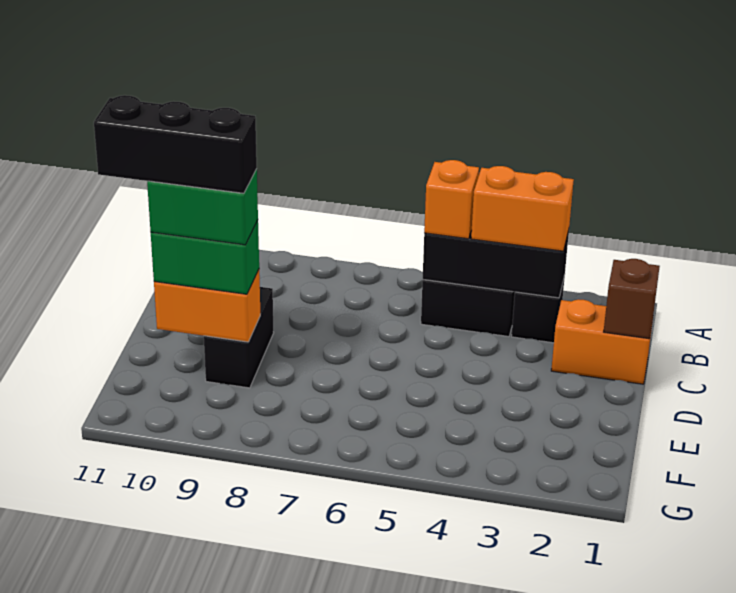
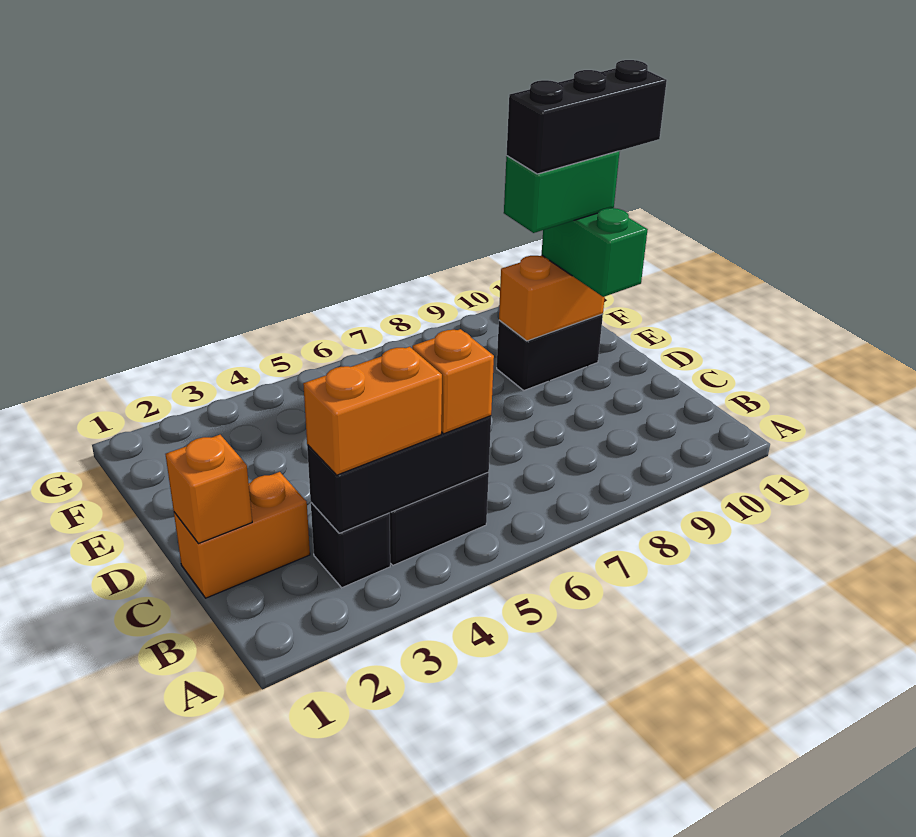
brown brick C1 level 2 -> orange brick C1 level 2
black brick D9:E9 level 1 -> black brick E9:E10 level 1
green brick E9:E10 level 3 -> green brick D10:E10 level 3

